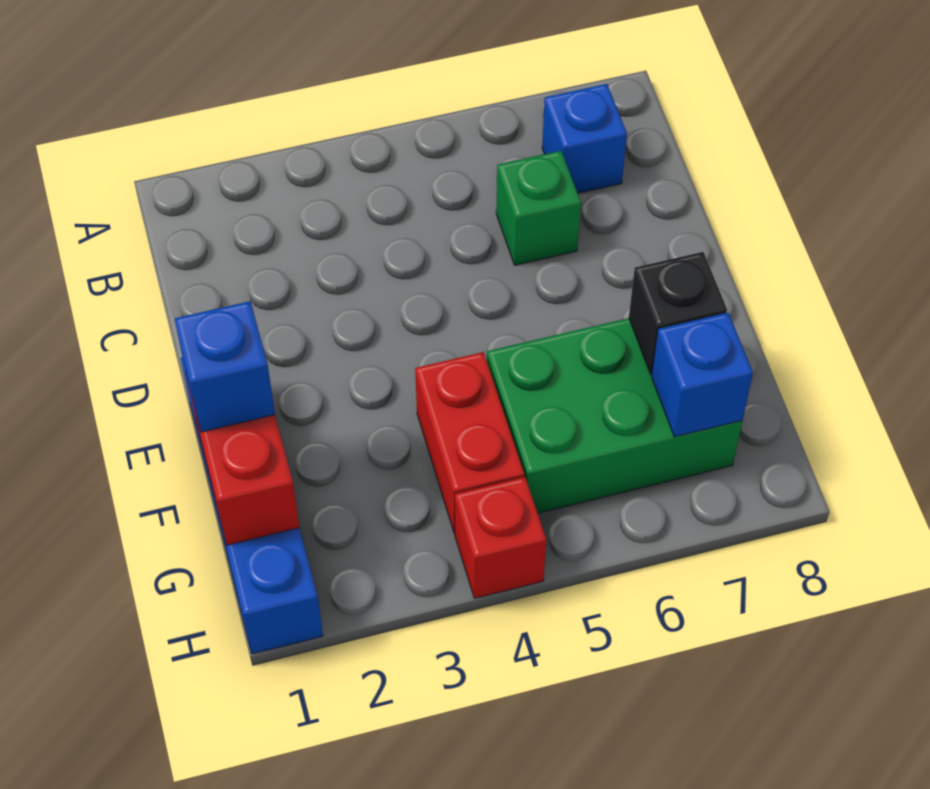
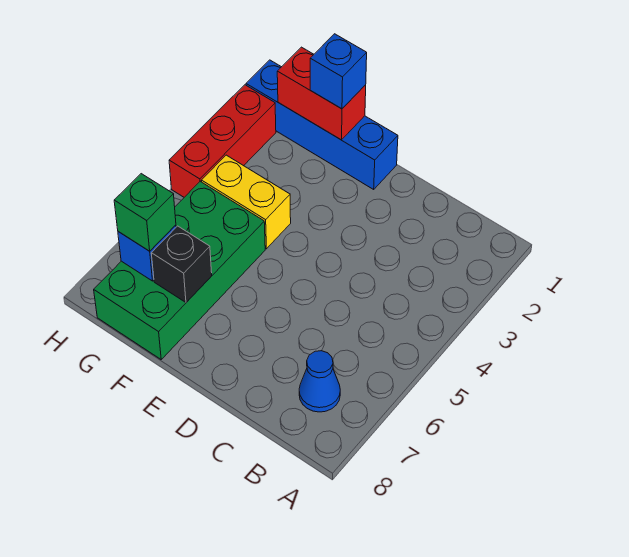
blue brick B7 level 1 -> blue cone B7 level 1
green brick C6 level 1 -> green brick G7 level 3
red brick F4:G4 level 1 -> yellow brick F4:G4 level 1
green brick F5:G7 level 1 -> green brick F5:G8 level 1
red brick H4 level 1 -> red brick H2:H4 level 1

